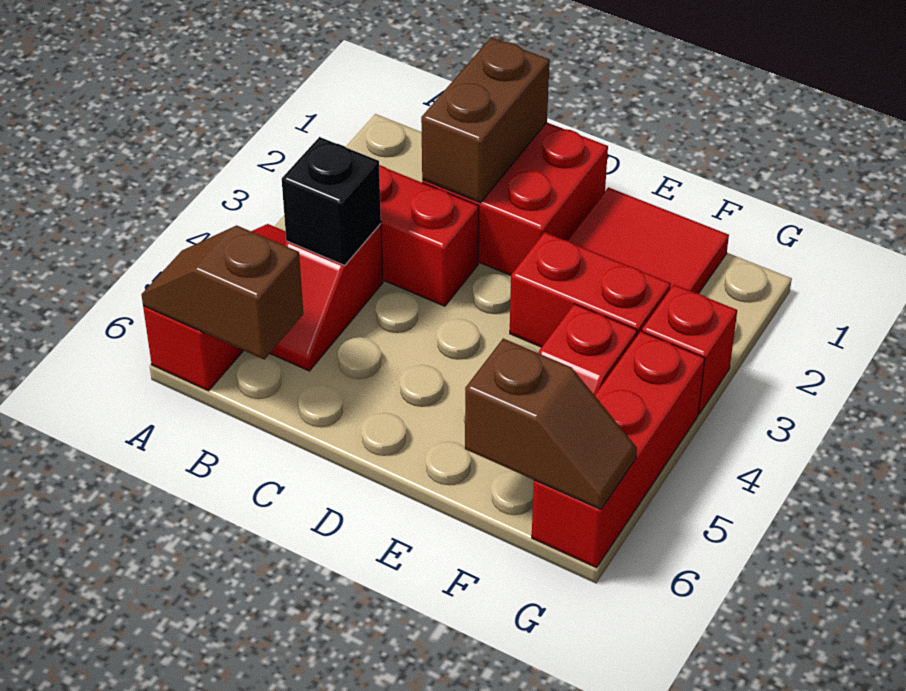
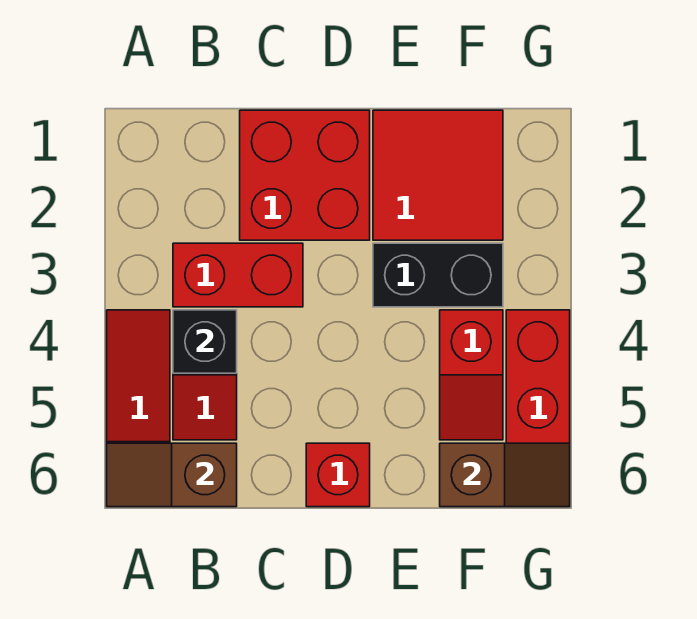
brown brick C1:C2 level 2 -> none
red brick E3:F3 level 1 -> black brick E3:F3 level 1
red brick G3 level 1 -> red brick D6 level 1

